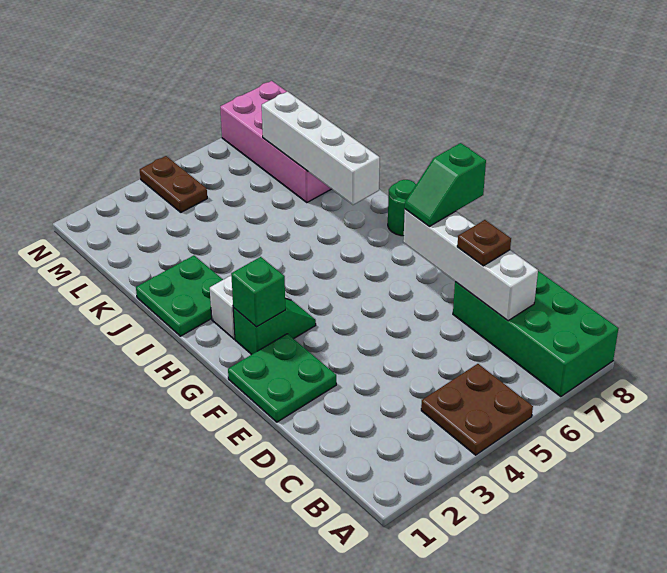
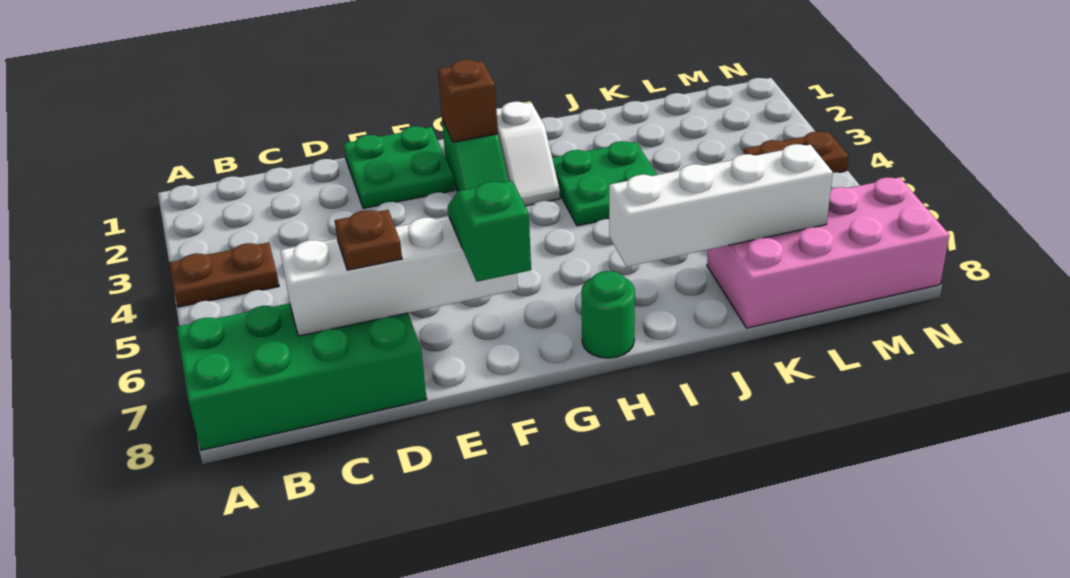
brown plate A4:B5 level 1 -> brown plate A4:B4 level 1
green brick G2 level 2 -> brown brick G2 level 2
green plate I1:J2 level 1 -> green plate I3:J4 level 1

